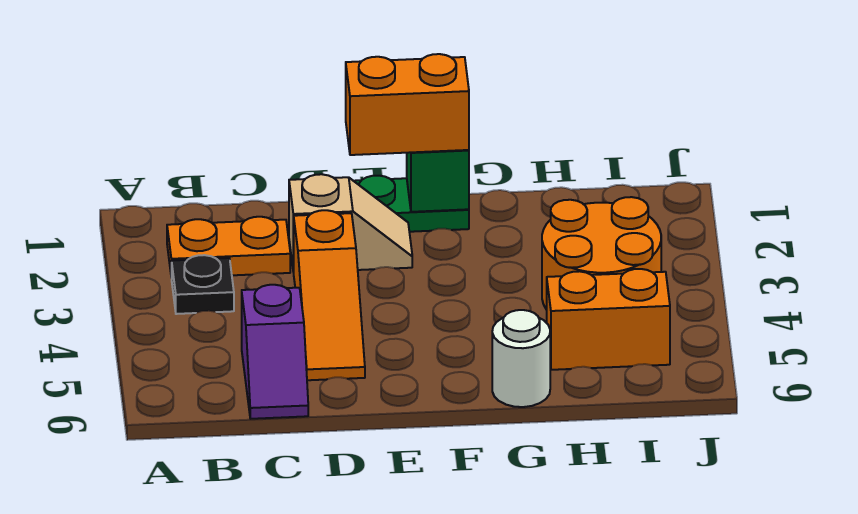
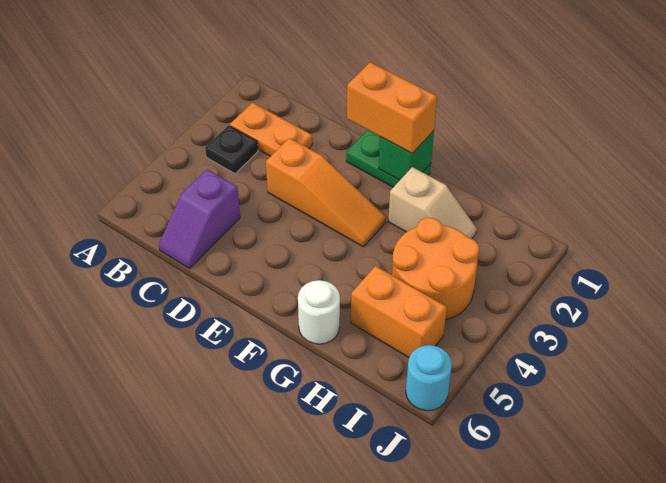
tan slope D2:E2 level 1 top D -> tan slope G2:H2 level 1 top G
orange slope D3:D5 level 1 top 3 -> orange slope D3:F3 level 1 top D
none -> cyan round brick J6 level 1

